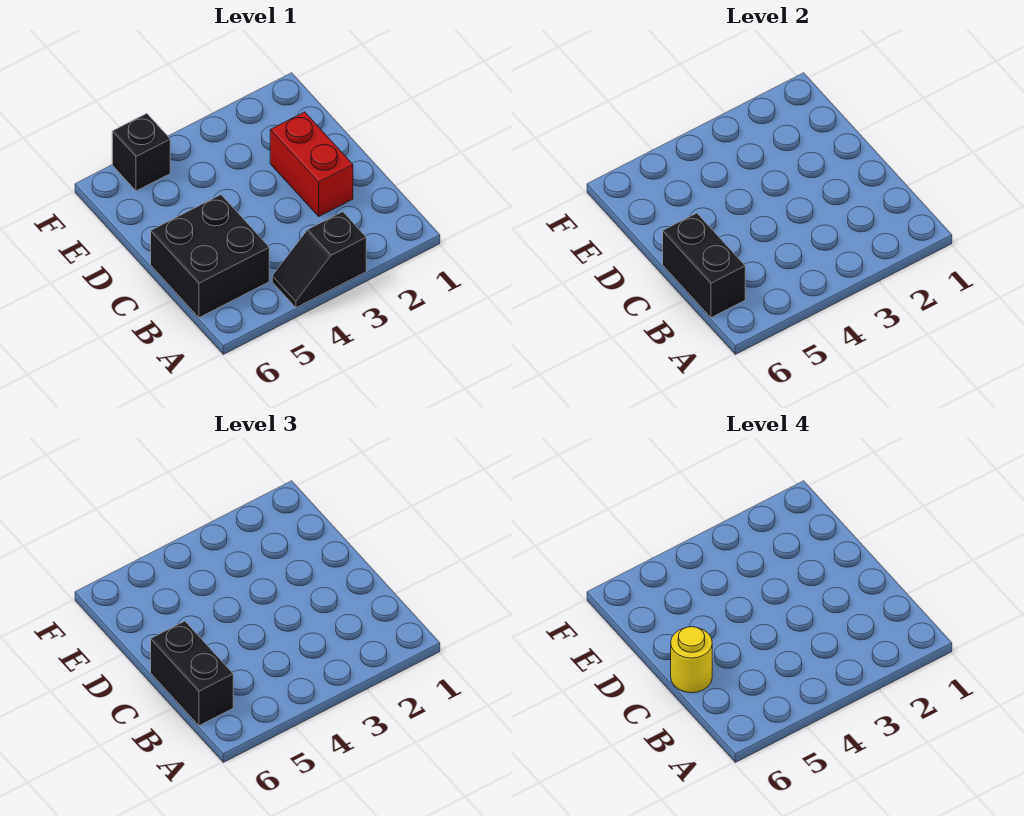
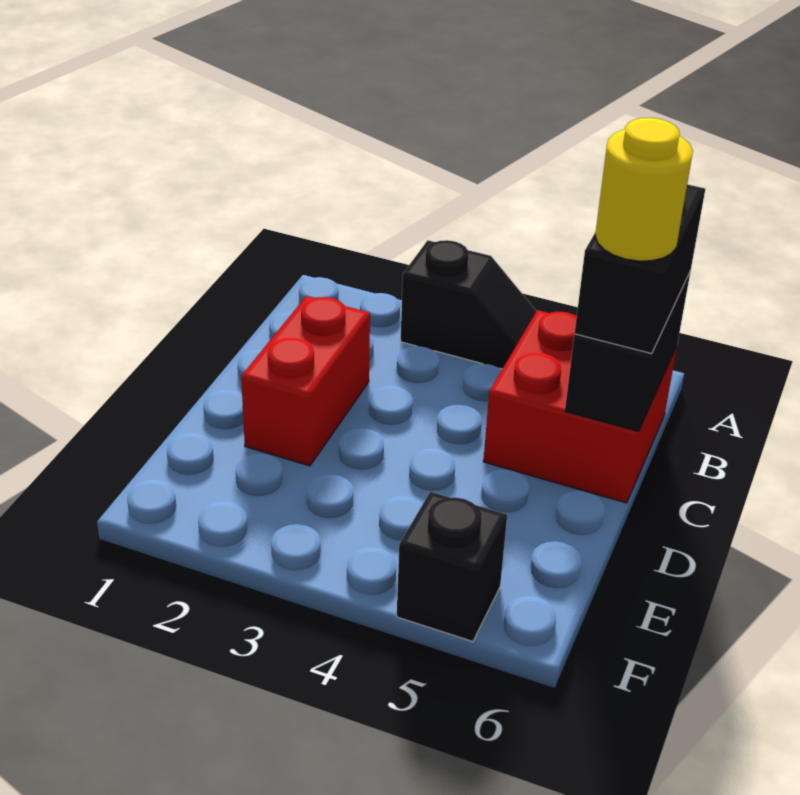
black brick B5:C6 level 1 -> red brick B5:C6 level 1

